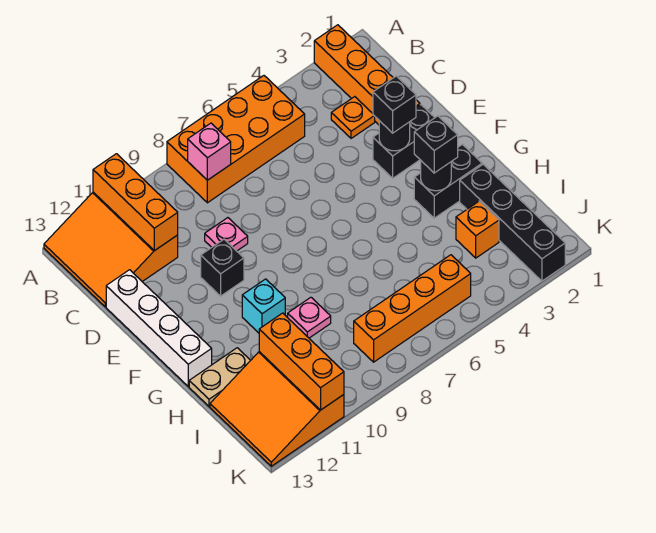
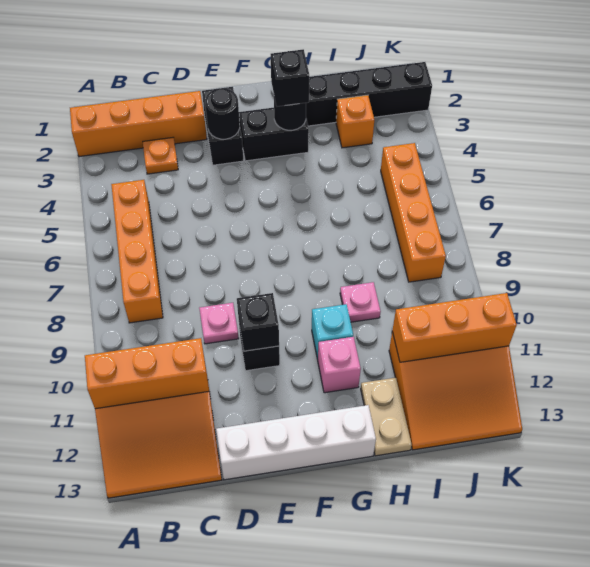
orange brick A5:B8 level 1 -> orange brick B5:B8 level 1
pink brick B8 level 2 -> pink brick G11 level 1
black brick E3 level 3 -> black brick E10 level 2
black brick G2:G3 level 1 -> black brick F3:G3 level 1

